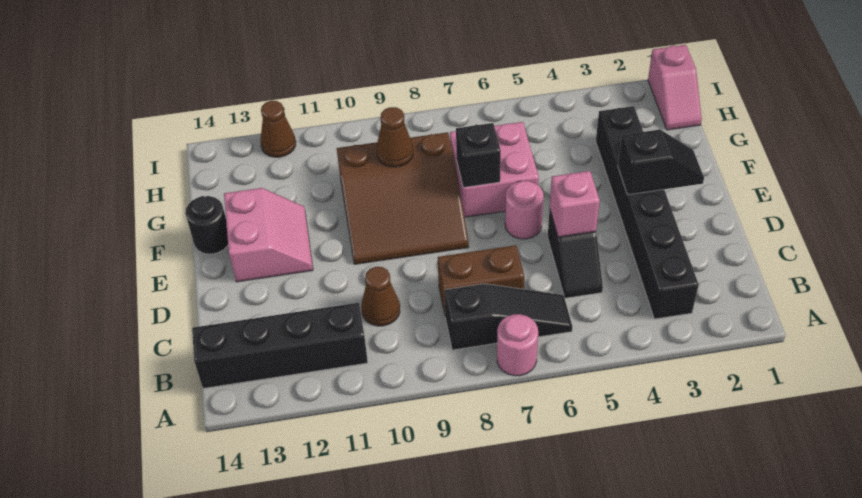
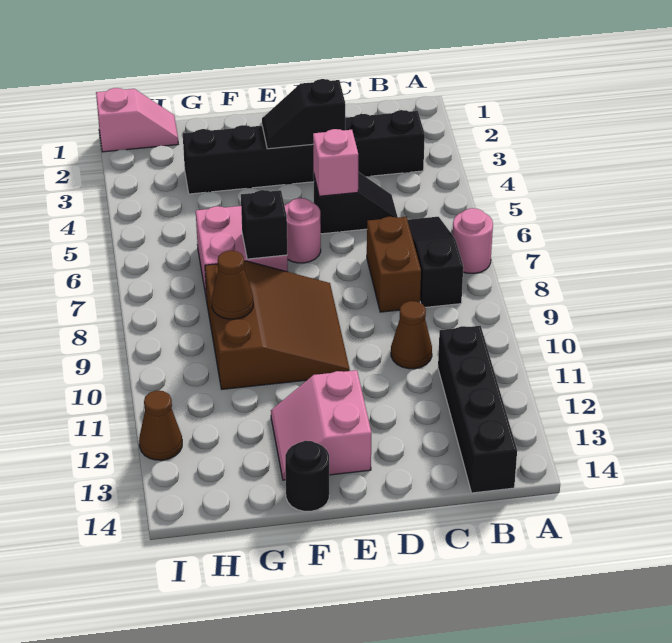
black slope E2:E3 level 2 top 3 -> black slope D3:E3 level 2 top D
pink slope E12:F13 level 1 top 13 -> pink slope E12:F13 level 1 top E

